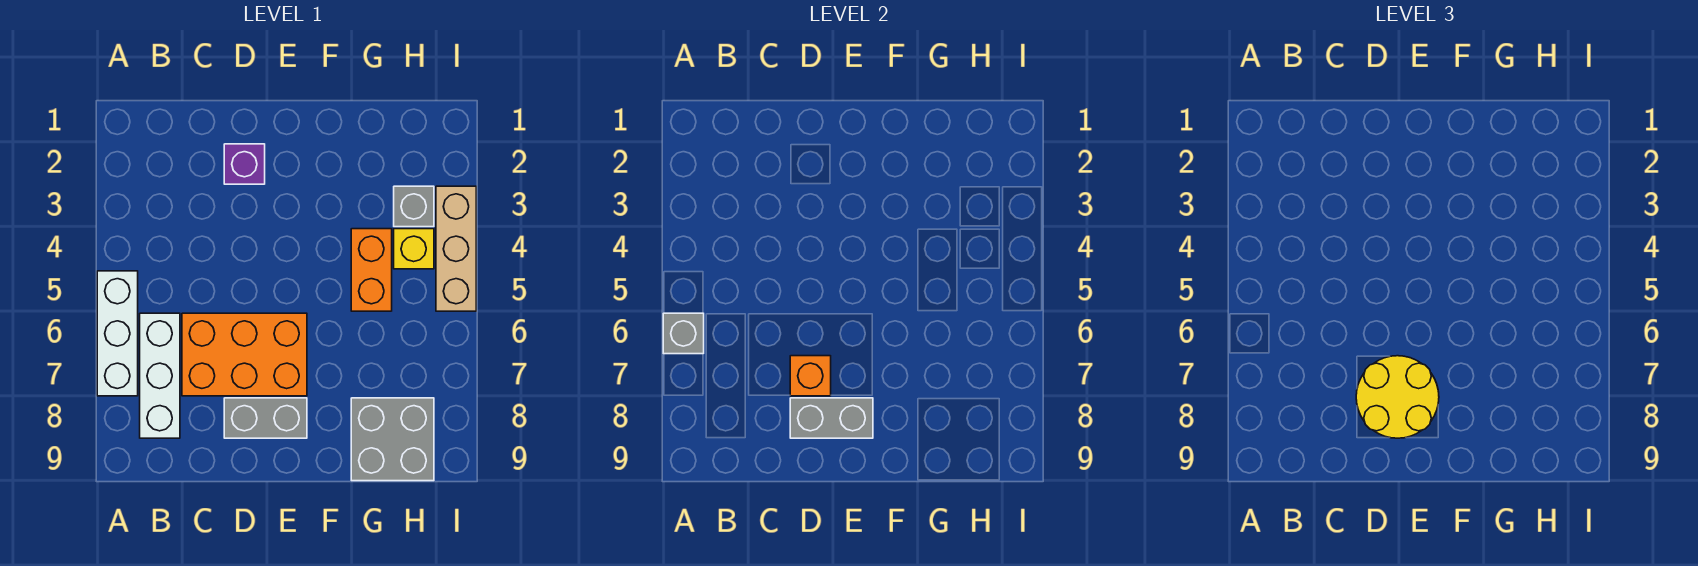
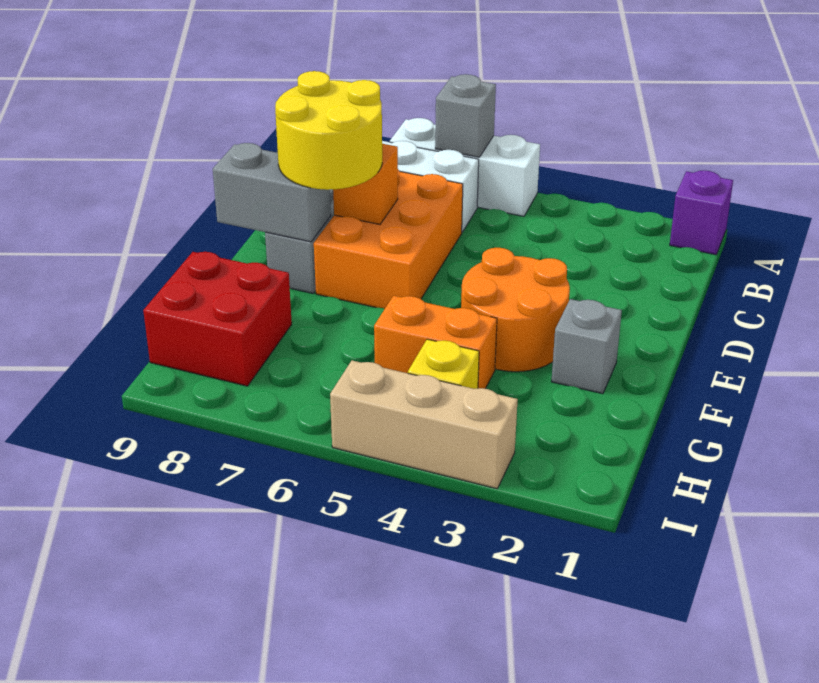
purple brick D2 level 1 -> purple brick A1 level 1
grey brick D8:E8 level 2 -> grey brick E8:E9 level 2
none -> orange round brick E3:F4 level 1
grey brick G8:H9 level 1 -> red brick G8:H9 level 1
grey brick H3 level 1 -> grey brick F2 level 1

